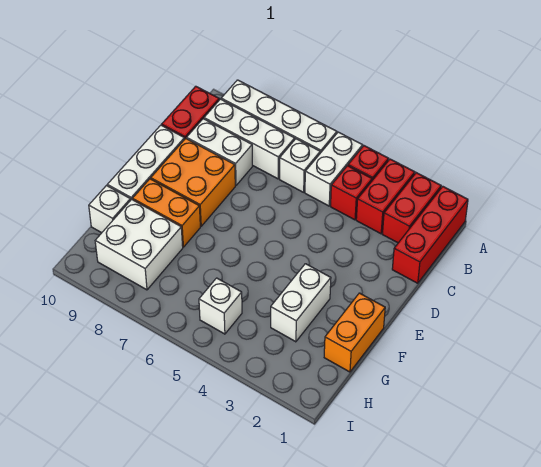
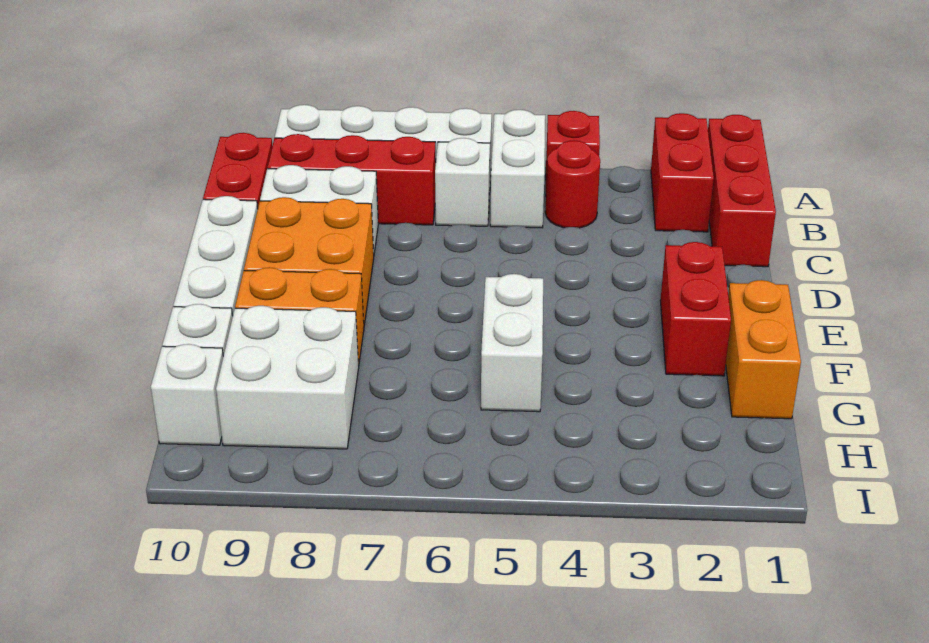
red brick A3:B3 level 1 -> red brick E2:F2 level 1
red brick B4 level 1 -> red round brick B4 level 1
white brick B7:B9 level 1 -> red brick B7:B9 level 1
white brick F3:G3 level 1 -> white brick F5:G5 level 1
white brick H5 level 1 -> white brick H10 level 1

